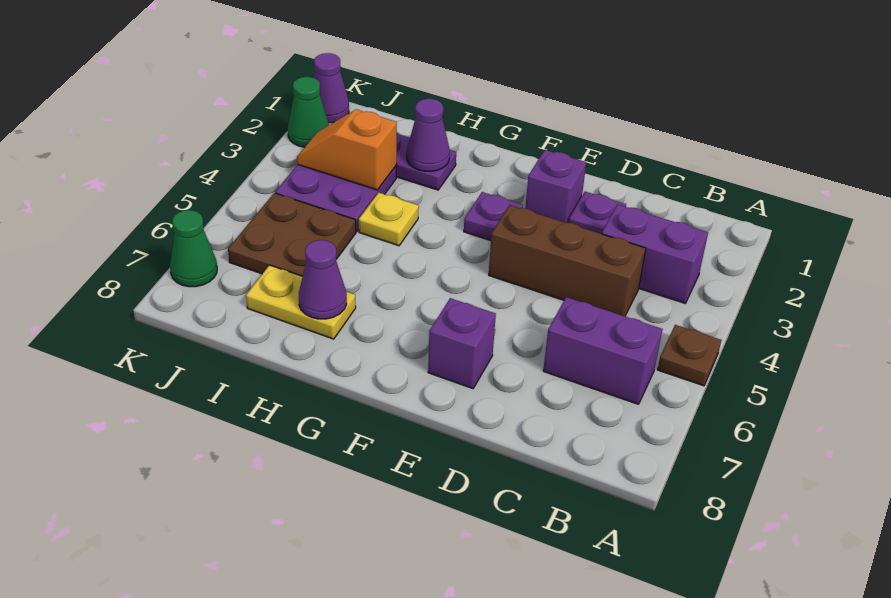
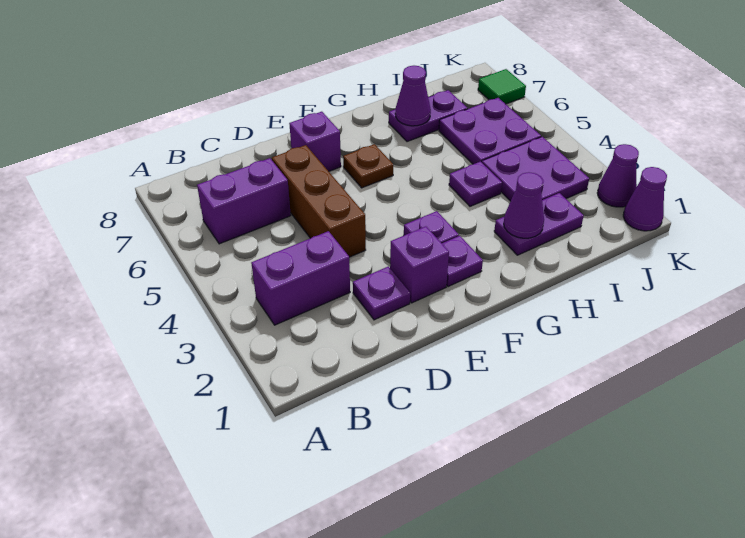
brown plate A5 level 1 -> brown plate F6 level 1
brown brick C4:E4 level 1 -> brown brick D4:D6 level 1
none -> purple plate F2 level 1
yellow plate H4 level 1 -> purple plate H4 level 1
yellow plate H7:I7 level 1 -> purple plate H7:I7 level 1
orange slope I3:J3 level 2 top I -> none
brown plate I5:J6 level 1 -> purple plate I5:J6 level 1
green cone K2 level 1 -> purple cone K2 level 1
green cone K7 level 1 -> green tile K7 level 1

